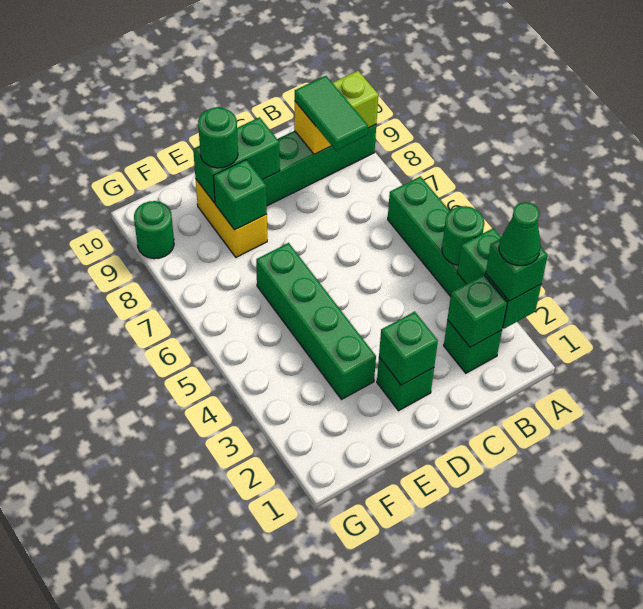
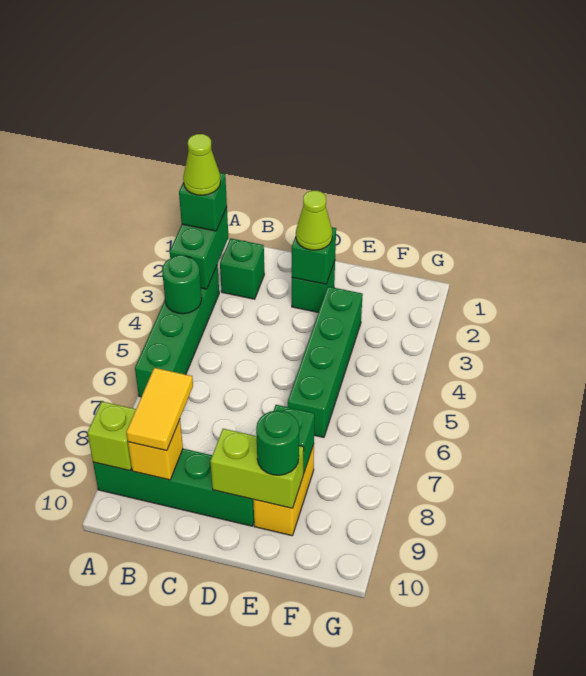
green cone A2 level 4 -> lime cone A2 level 4
green brick B2 level 2 -> none
green tile B8:B9 level 3 -> yellow tile B8:B9 level 3
none -> lime cone D2 level 3
green brick D9:E9 level 2 -> lime brick D9:E9 level 2
green round brick G9 level 1 -> none

